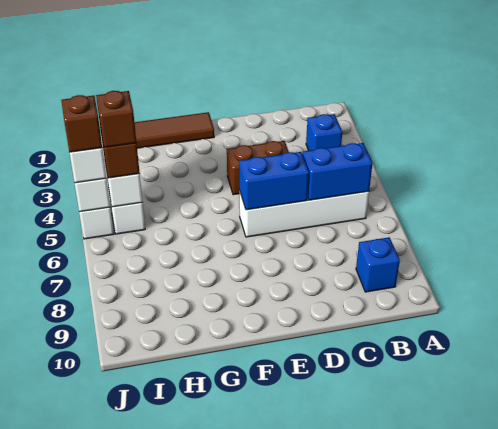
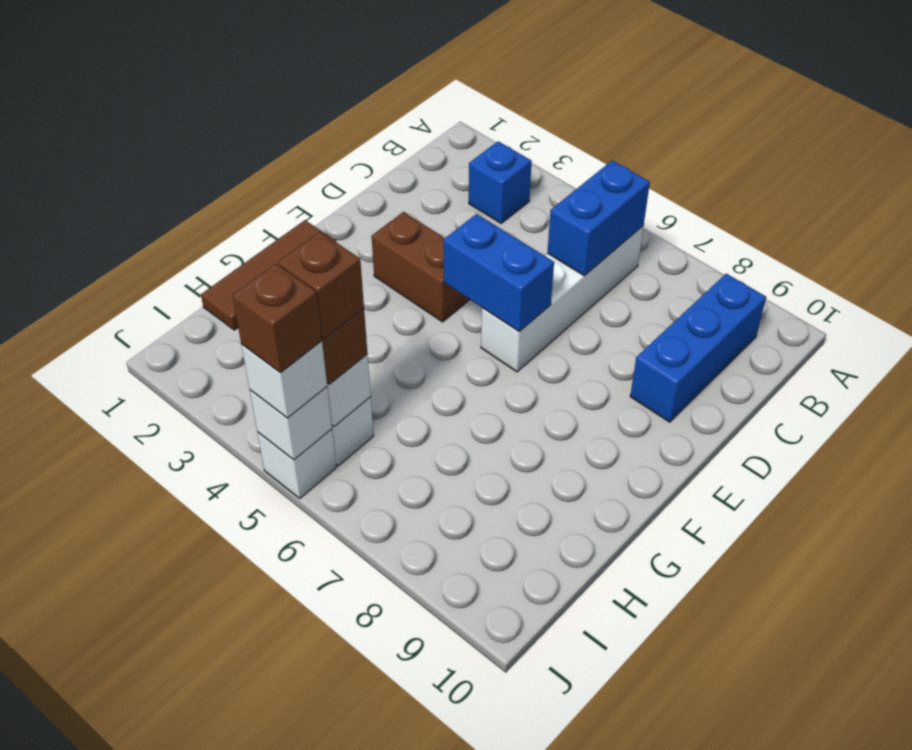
blue brick B9 level 1 -> blue brick B9:D9 level 1
brown brick D4:E4 level 1 -> brown brick E3:E4 level 1
blue brick D6:E6 level 2 -> blue brick E5:E6 level 2

